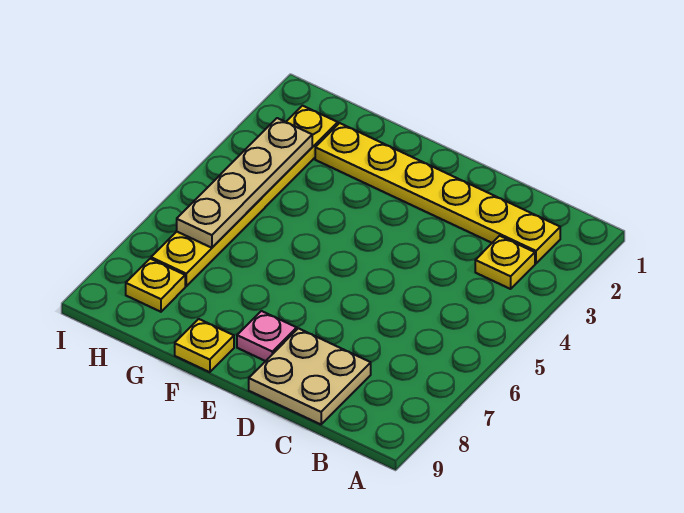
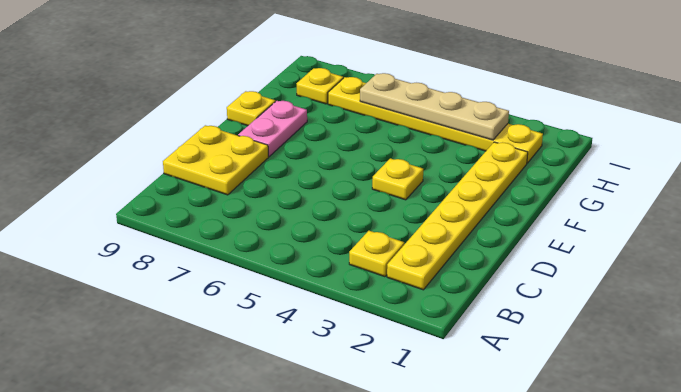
tan plate C8:D9 level 1 -> yellow plate C8:D9 level 1
none -> yellow plate E4 level 1
pink plate E8 level 1 -> pink plate E8:F8 level 1

